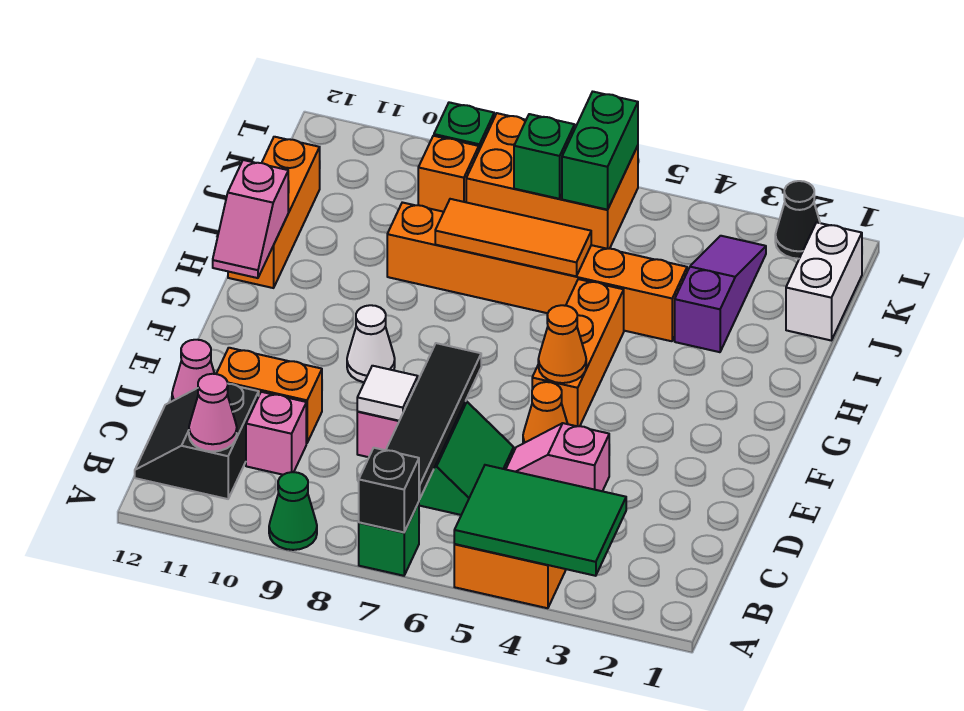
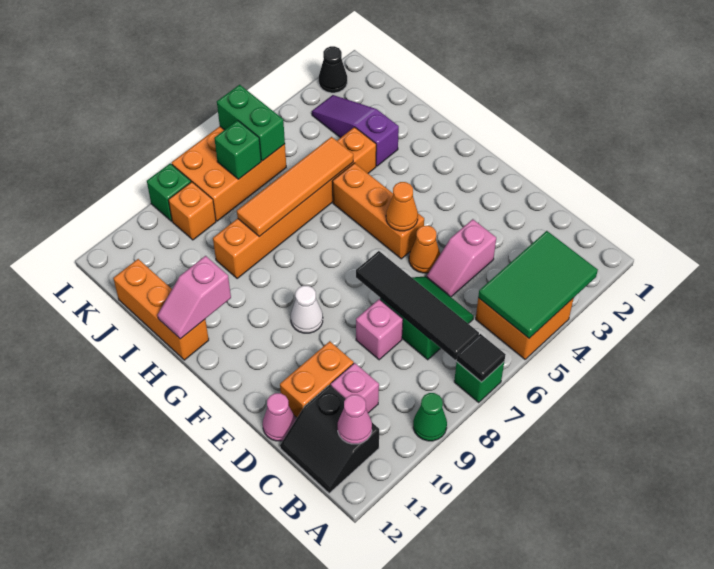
black brick A7 level 2 -> black tile A7 level 2
white tile D8 level 2 -> none
pink slope G12:H12 level 2 top H -> pink slope H11:H12 level 2 top 11
orange tile I6:I8 level 2 -> orange tile I5:I8 level 2
white brick J1:K1 level 1 -> none

